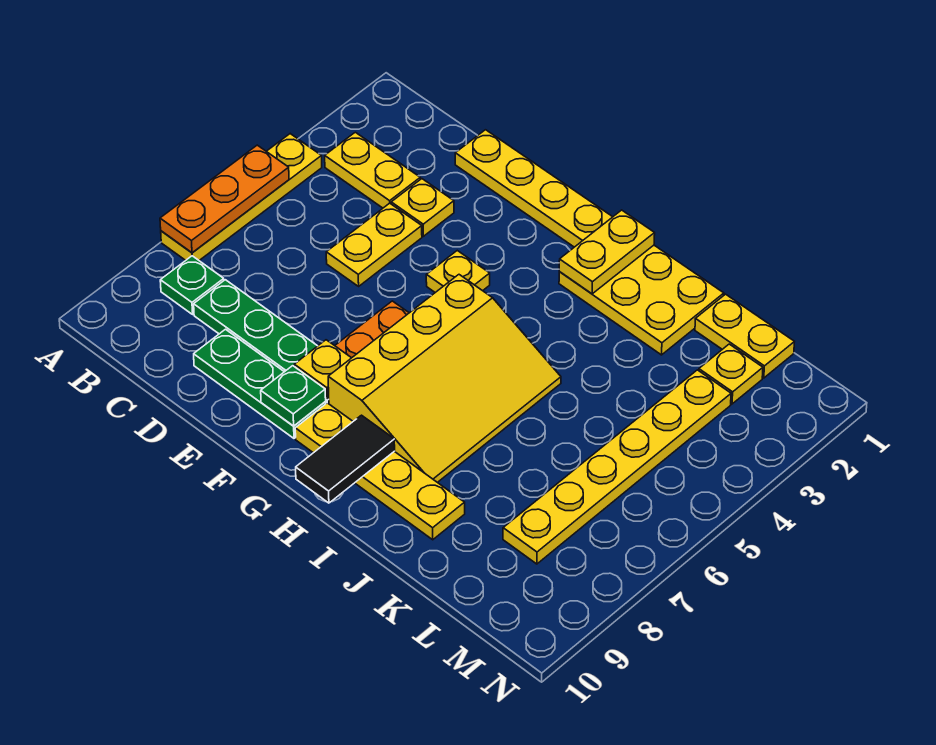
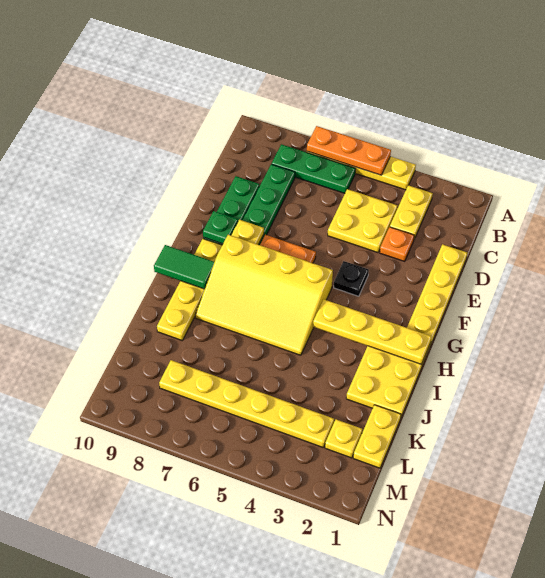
green plate B8 level 1 -> green plate B6:B8 level 1
yellow plate D3 level 1 -> orange plate D3 level 1
yellow plate D4:D5 level 1 -> yellow plate C4:D5 level 1
yellow plate F4 level 1 -> black plate F4 level 1
yellow plate H1:H2 level 2 -> yellow plate H1:H4 level 2
black tile H9:H10 level 2 -> green tile H9:H10 level 2

